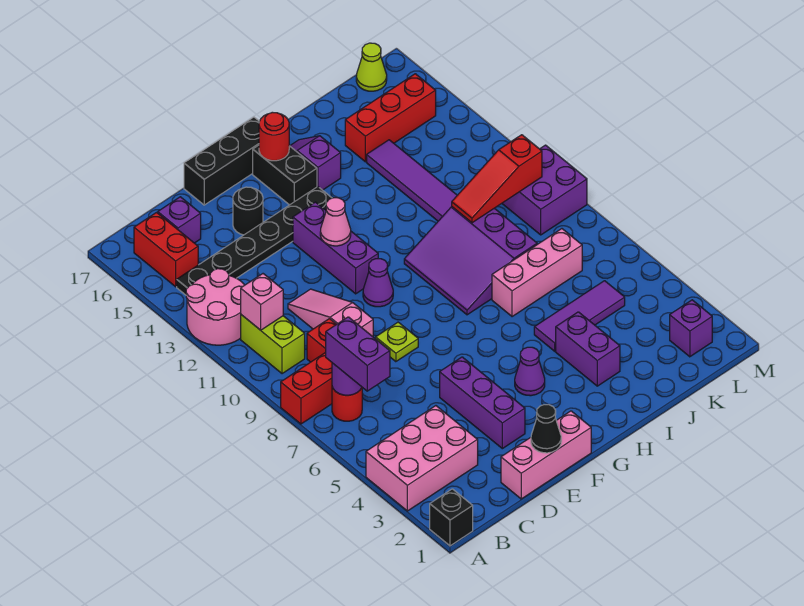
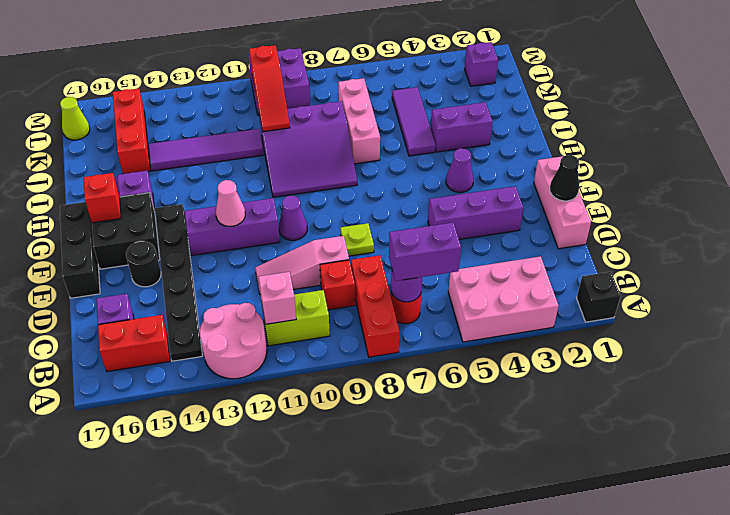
pink brick A3:C4 level 1 -> pink brick A3:B5 level 1
black brick G15:G16 level 1 -> black brick F15:G16 level 1
red round brick G16 level 2 -> red brick G16 level 2

